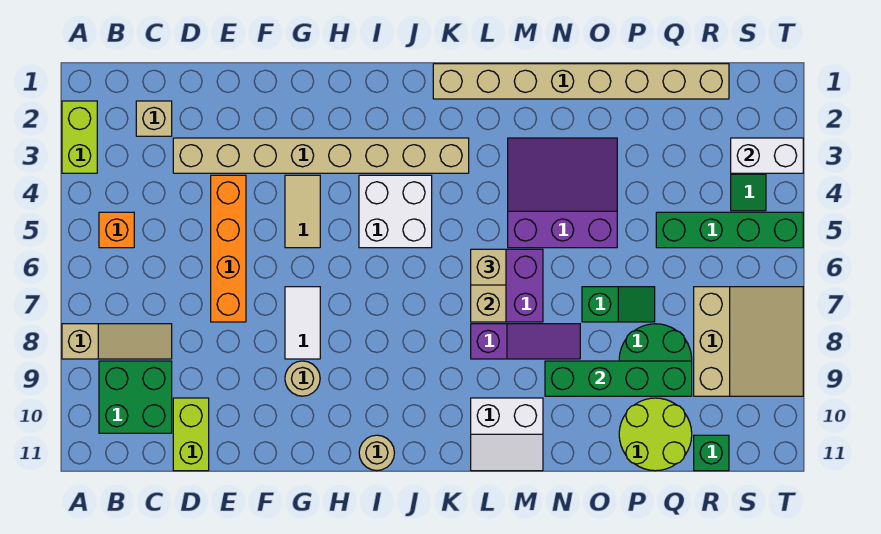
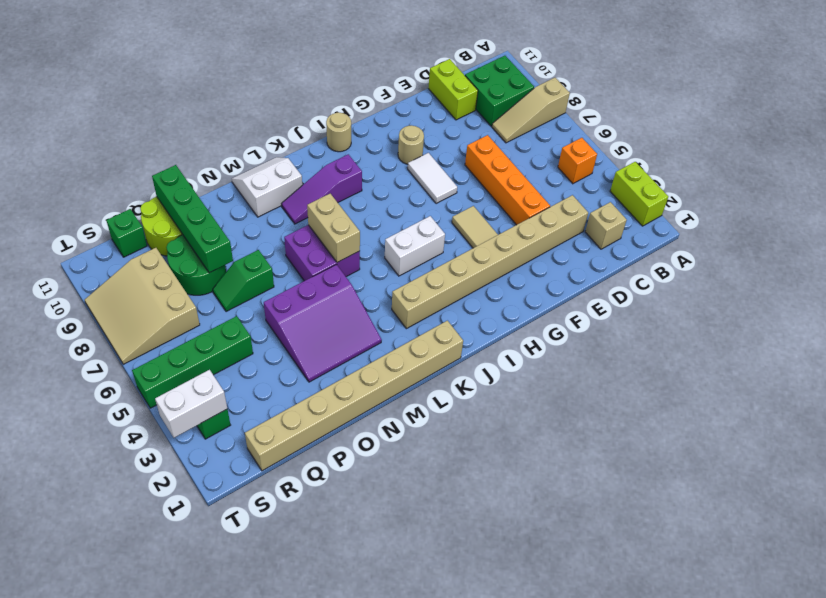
white brick I4:J5 level 1 -> white brick I5:J5 level 1
tan brick L6 level 3 -> none
purple slope L8:N8 level 1 top L -> purple slope J9:L9 level 1 top J
green brick N9:Q9 level 2 -> green brick P8:P11 level 2

